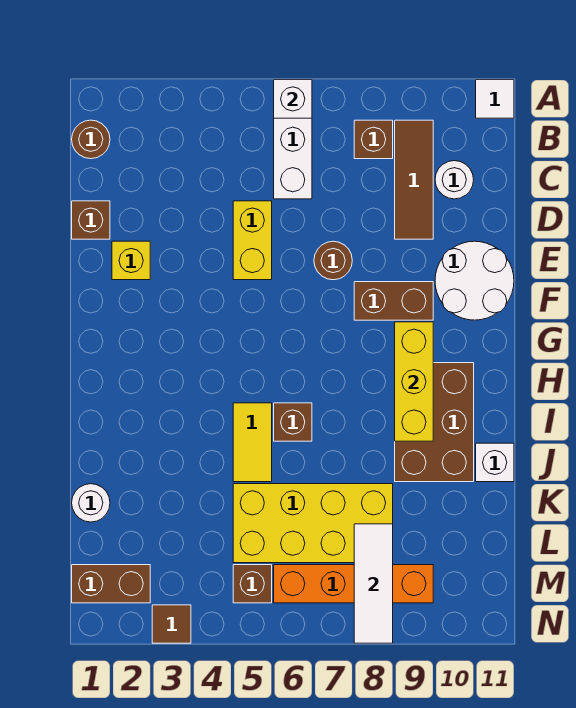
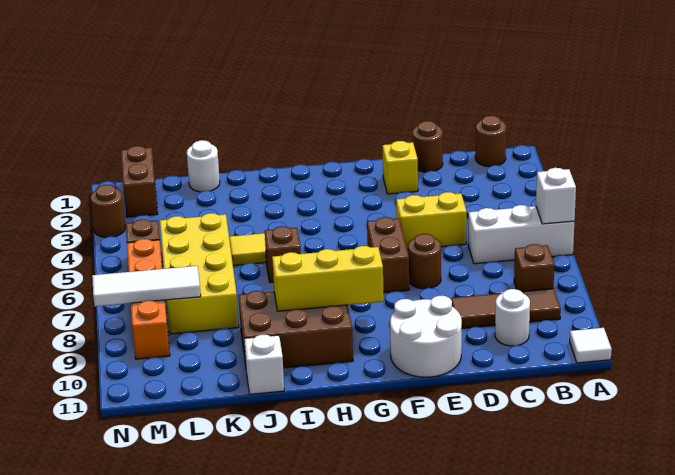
brown brick D1 level 1 -> brown round brick D1 level 1
brown brick F8:F9 level 1 -> brown brick F6:F7 level 1
brown tile N3 level 1 -> brown round brick N3 level 1

